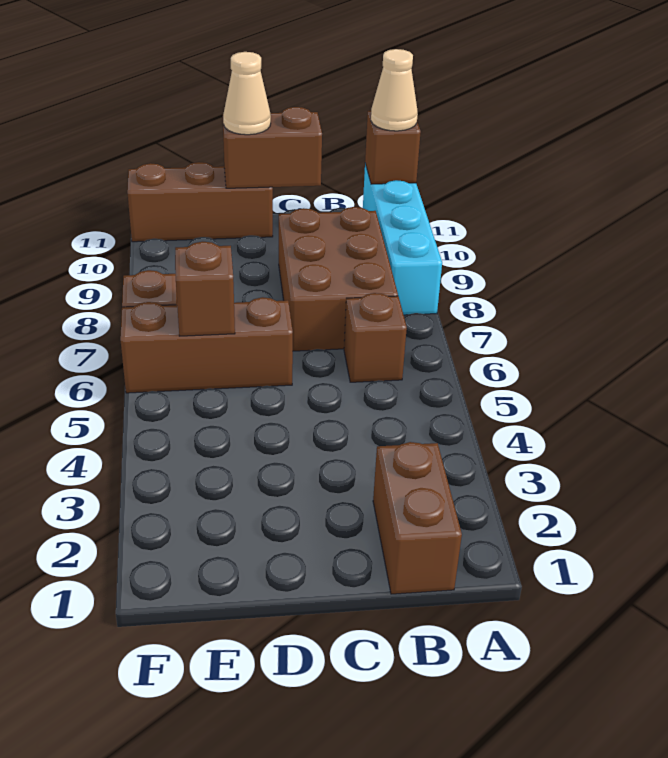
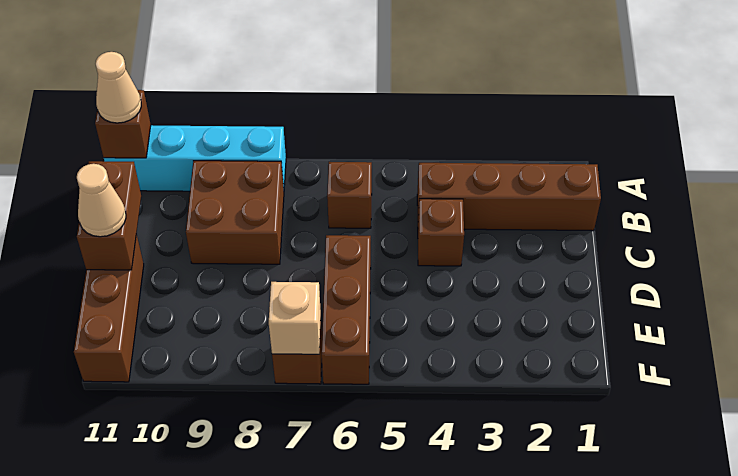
brown brick B1:B2 level 1 -> brown brick B1:B4 level 1
brown brick B7:C9 level 1 -> brown brick B8:C9 level 1
brown brick E6 level 2 -> brown brick C4 level 1
none -> tan brick F7 level 2

